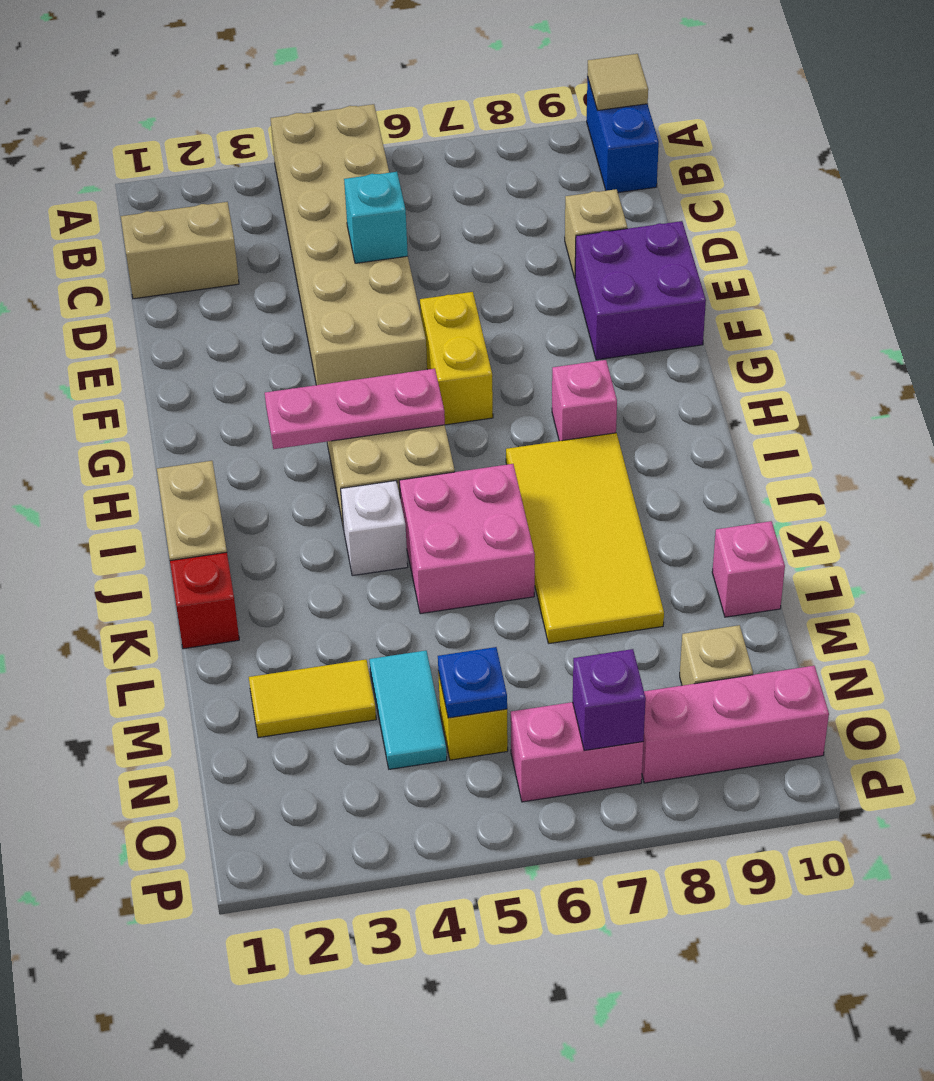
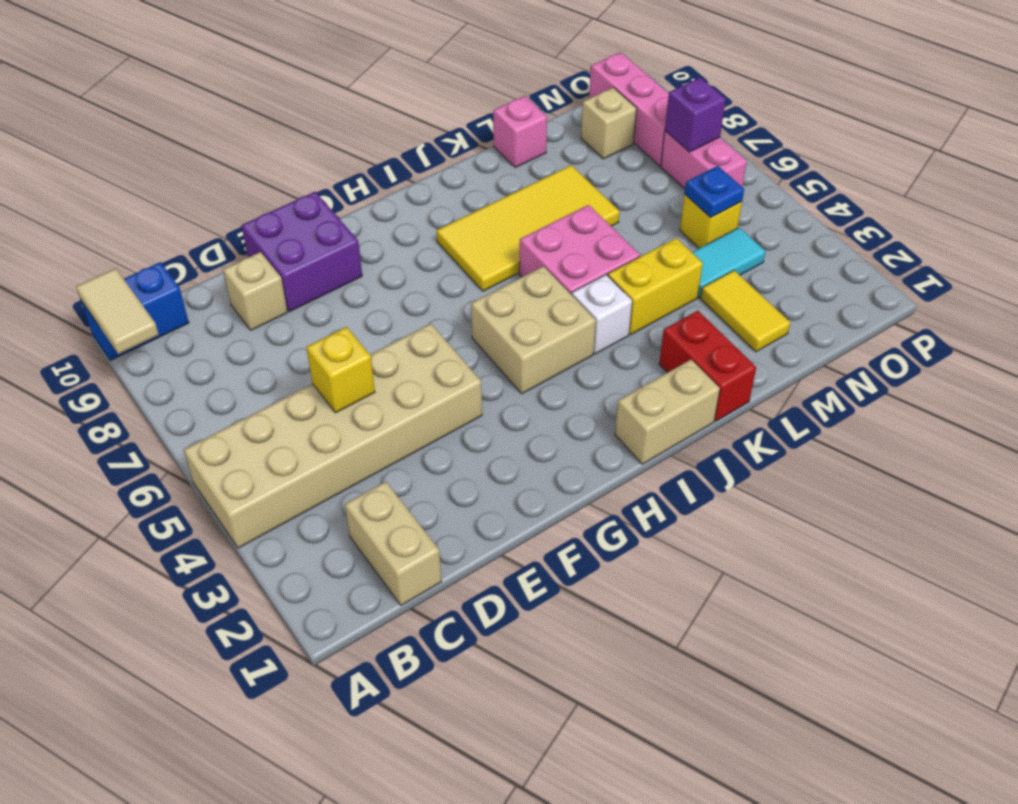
tan tile A10 level 2 -> tan tile A9:A10 level 2
cyan brick D5 level 2 -> yellow brick D5 level 2
yellow brick F6:G6 level 1 -> yellow brick K4:L4 level 1
pink plate H3:H5 level 2 -> none
pink brick H8 level 1 -> none
red brick K1 level 1 -> red brick K1:K2 level 1

